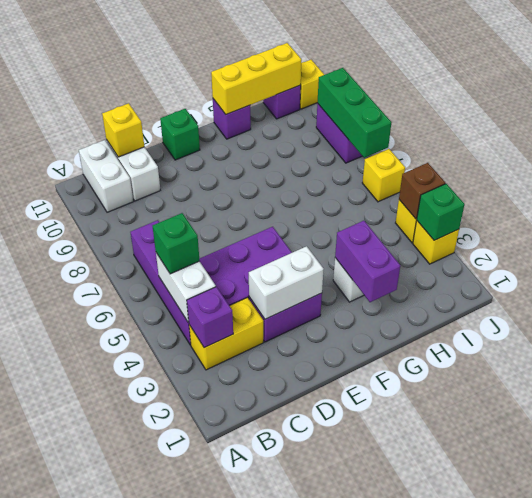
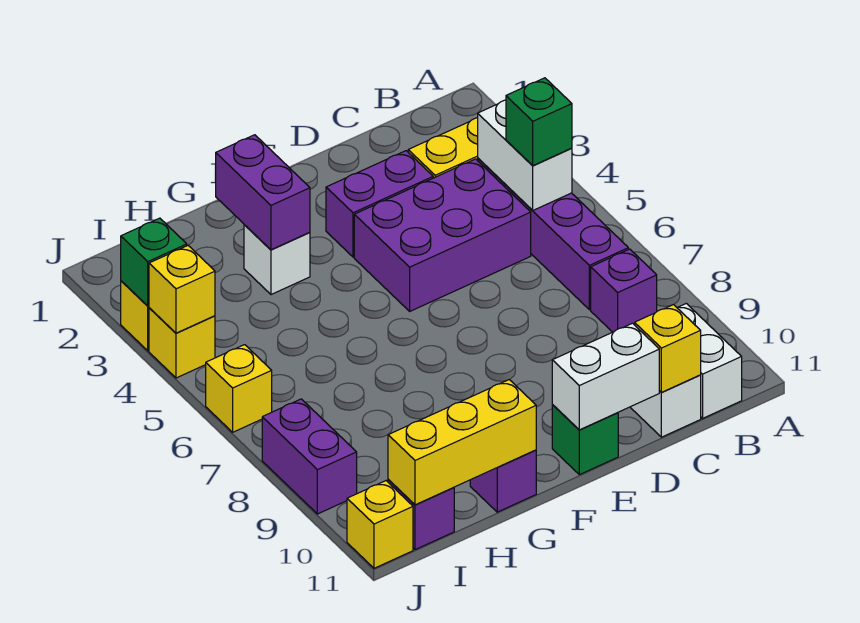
purple brick B3 level 2 -> purple brick B8 level 1
white brick D3:E3 level 2 -> white brick D11:E11 level 2
brown brick J4 level 2 -> yellow brick J4 level 2
green brick J7:J9 level 2 -> none

